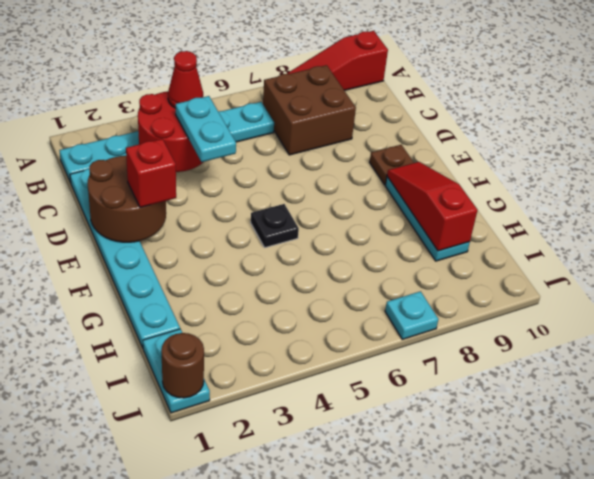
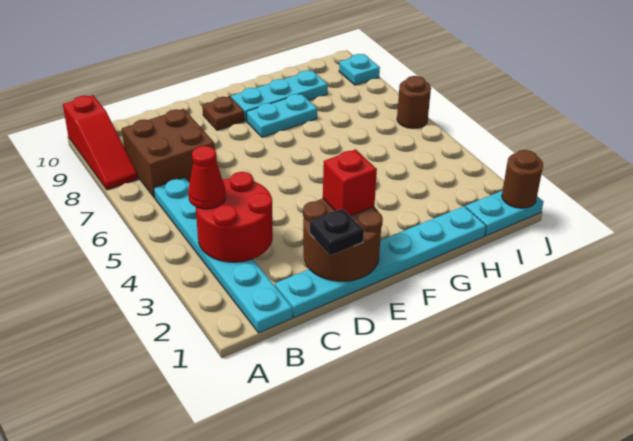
cyan plate C4:D4 level 3 -> cyan plate F8:G8 level 1
black plate F5 level 1 -> black plate D1 level 3
red slope F9:H9 level 2 top H -> none
none -> brown round brick J6 level 1
cyan plate J7 level 1 -> cyan plate J9 level 1

